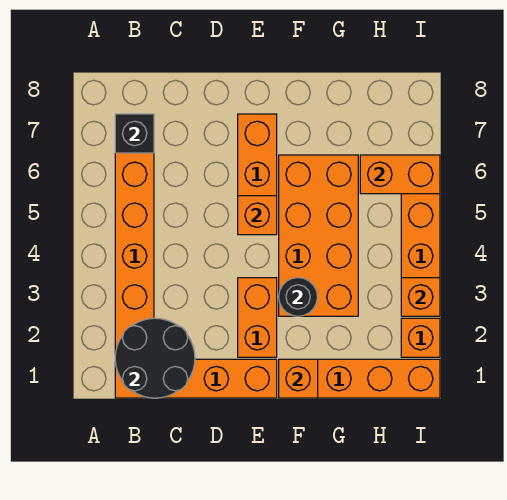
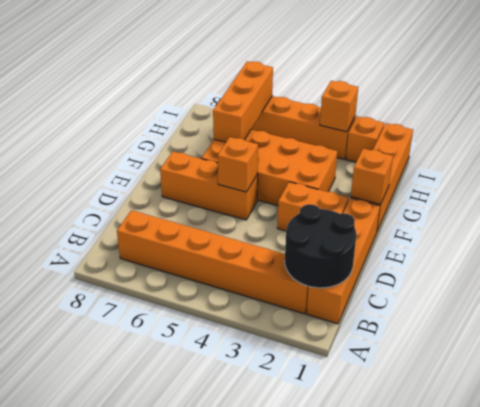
black brick B7 level 2 -> none
black round brick F3 level 2 -> none
orange brick H6:I6 level 2 -> orange brick G6:I6 level 2

